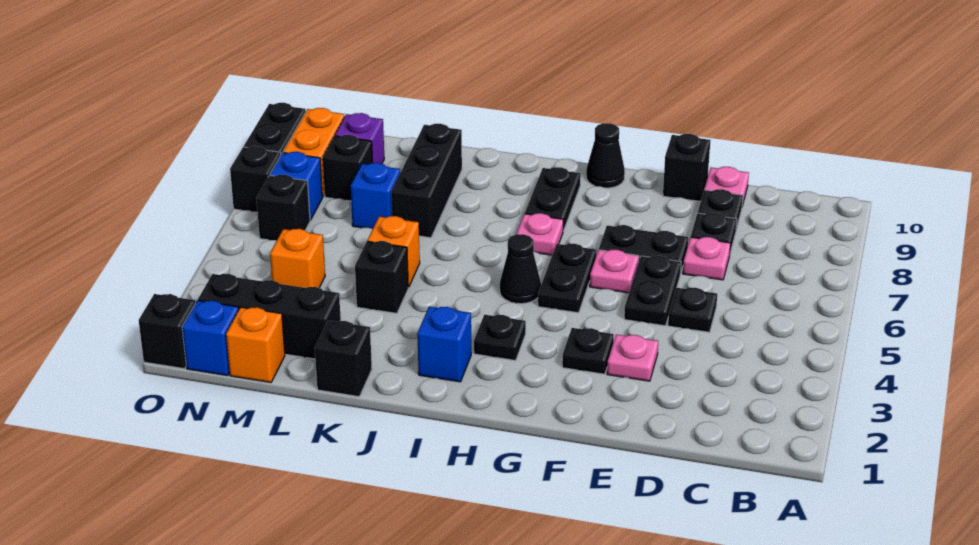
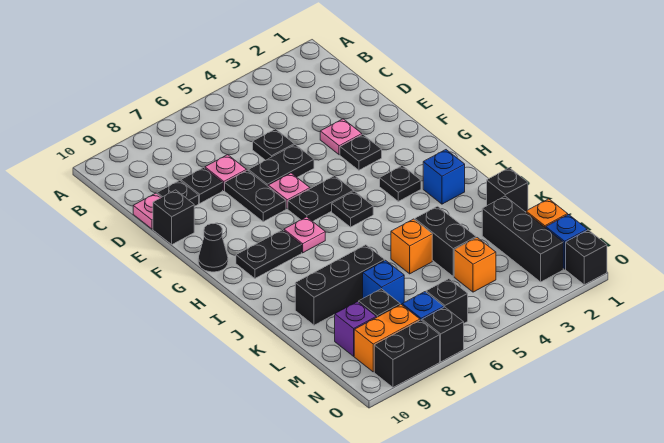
black cone H5 level 1 -> black plate H5 level 1
black brick K4 level 1 -> black brick K4:L4 level 1

